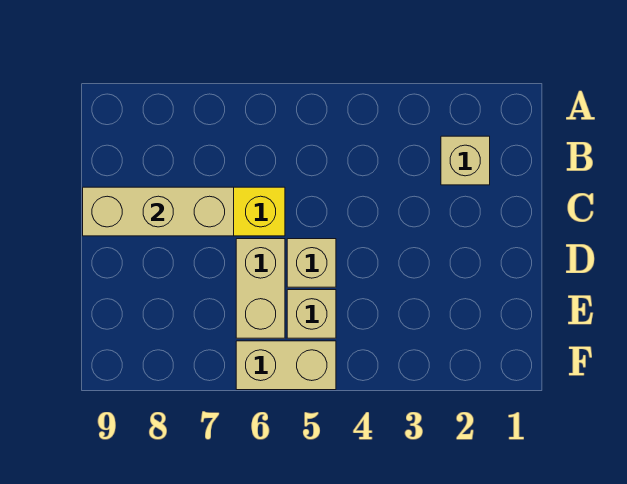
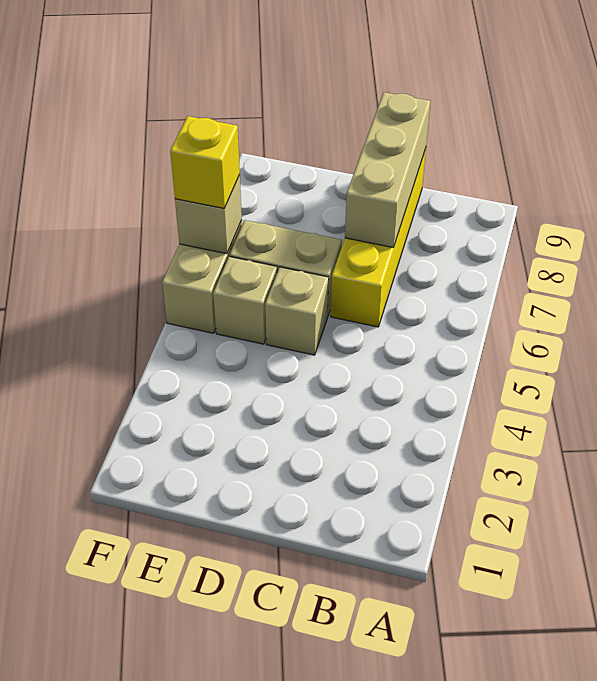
tan brick B2 level 1 -> tan brick F6 level 2
none -> yellow brick F6 level 3

